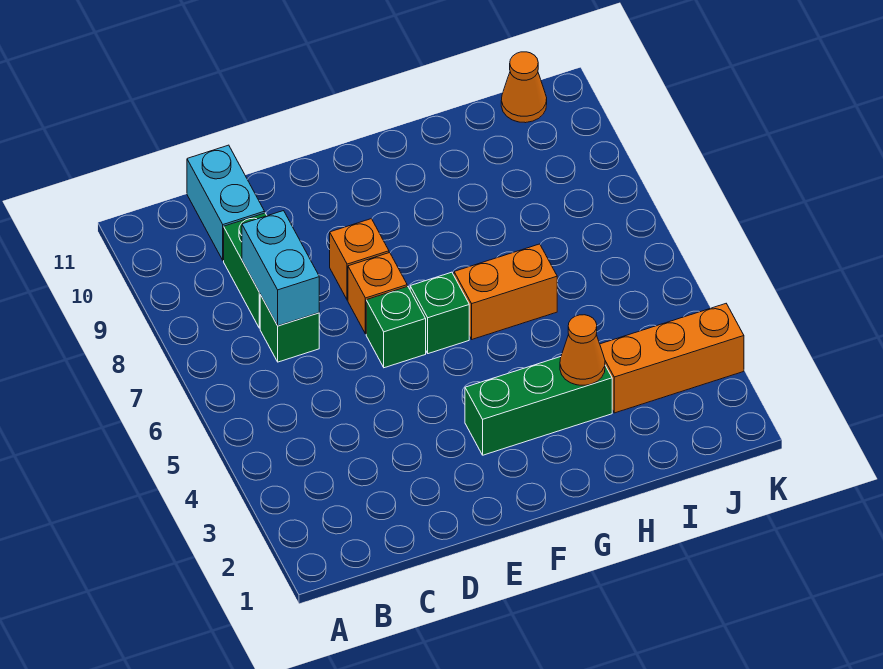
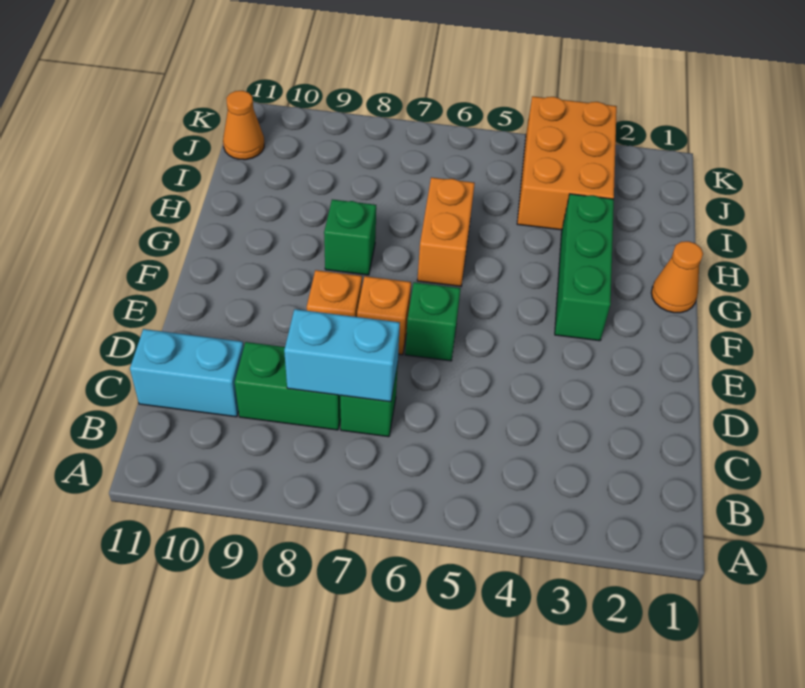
green brick F6 level 1 -> green brick G8 level 1
orange cone H3 level 2 -> orange cone G1 level 1
orange brick I3:K3 level 1 -> orange brick I3:K4 level 1

